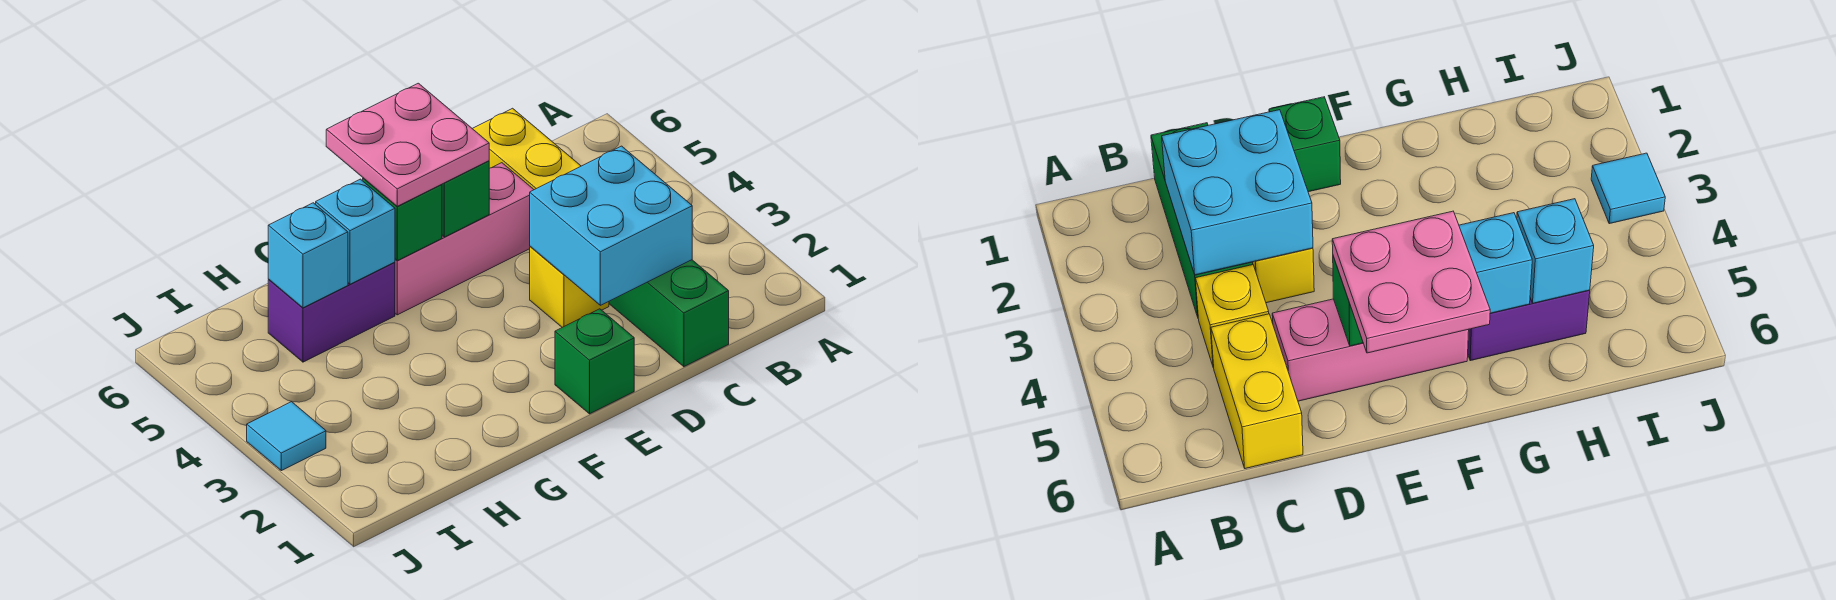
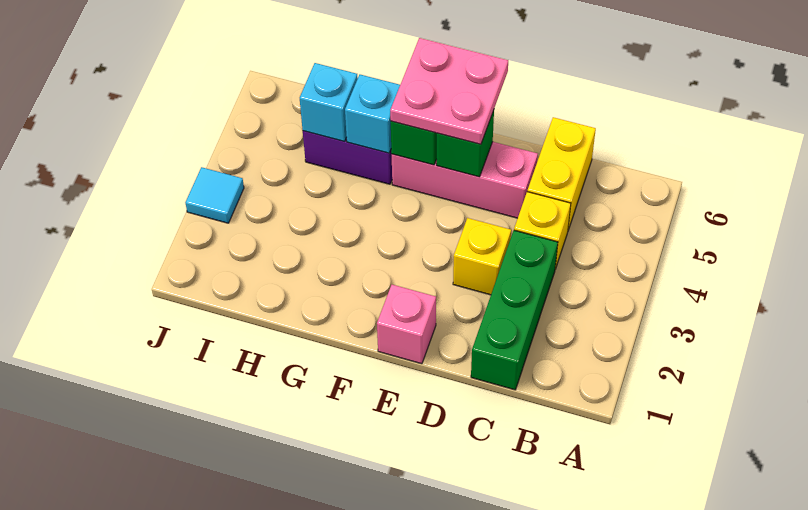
cyan brick C2:D3 level 2 -> none
green brick E1 level 1 -> pink brick E1 level 1

